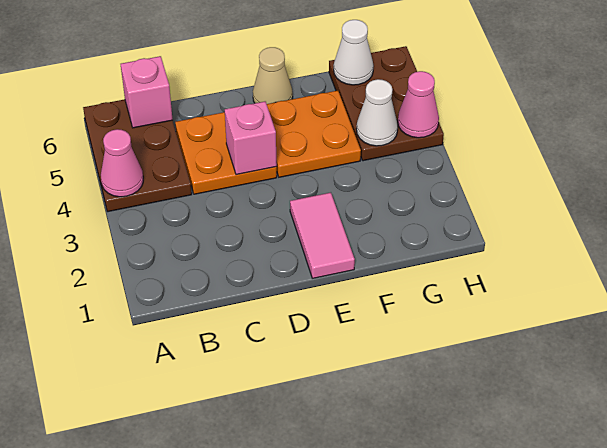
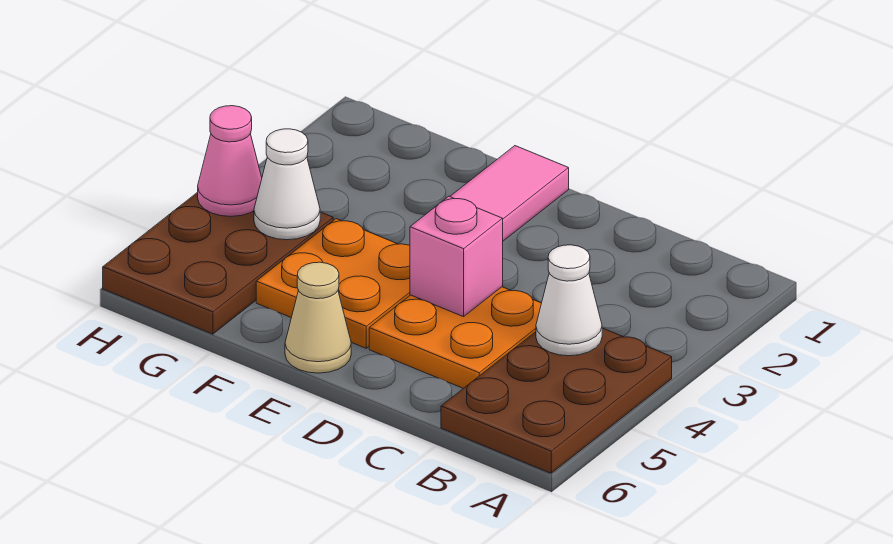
pink cone A4 level 2 -> none
pink brick B6 level 2 -> none
white cone G6 level 2 -> white cone B4 level 2

